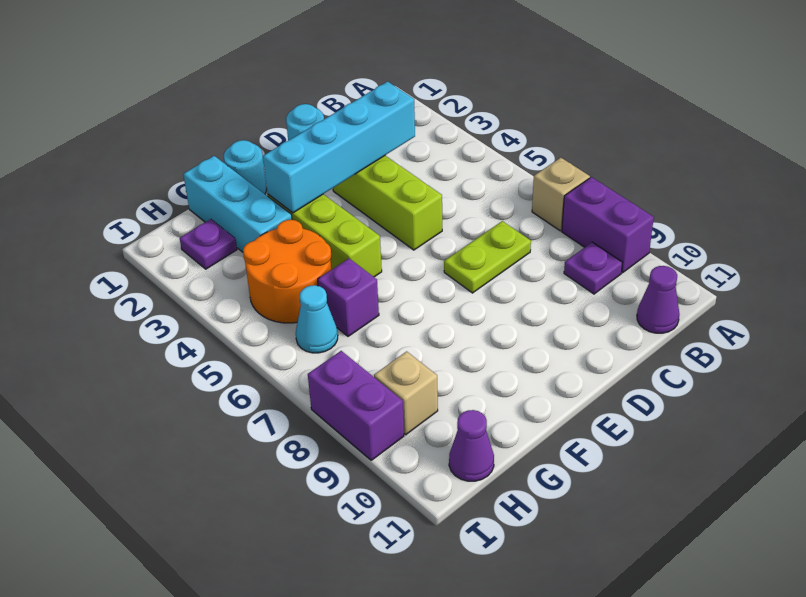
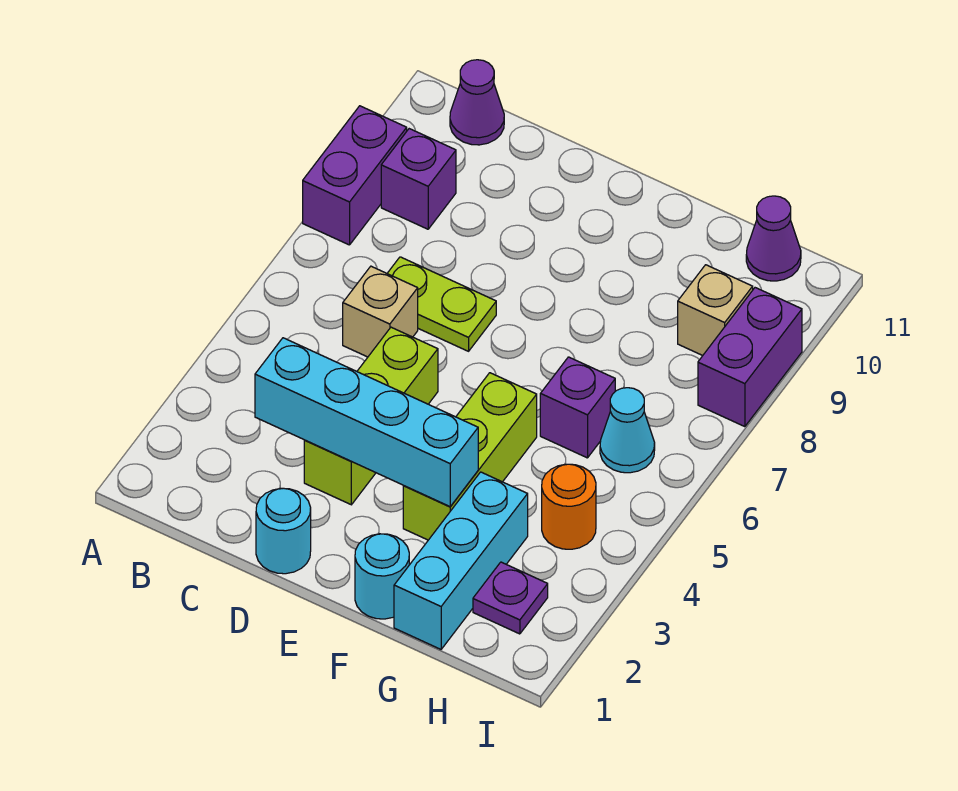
tan brick A7 level 1 -> tan brick C6 level 1
purple plate B9 level 1 -> purple brick B9 level 1
orange round brick G4:H5 level 1 -> orange round brick H4 level 1

